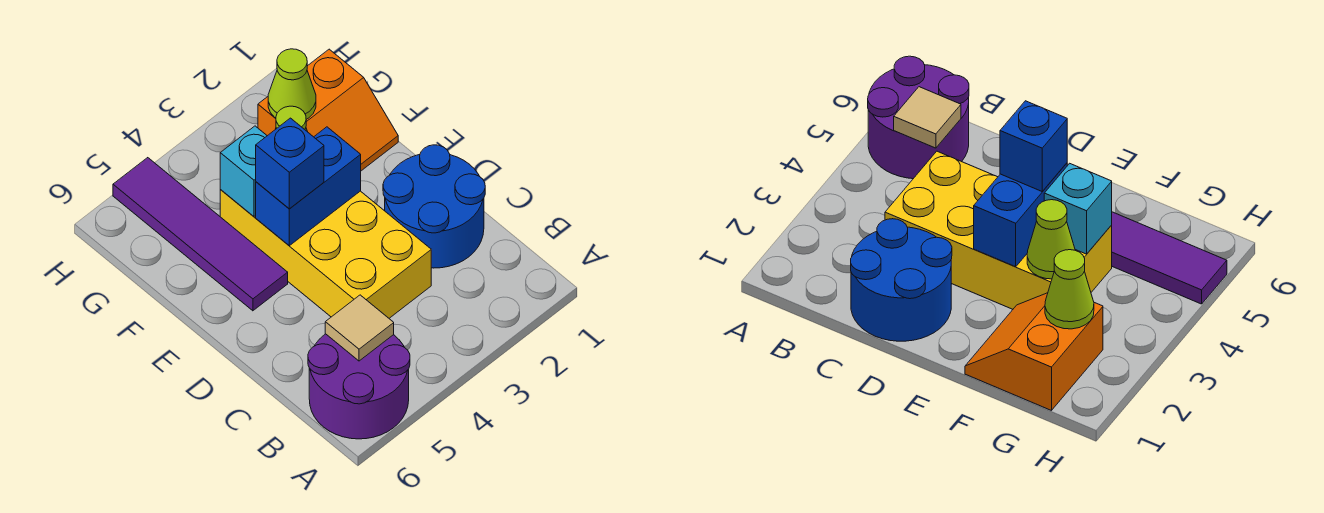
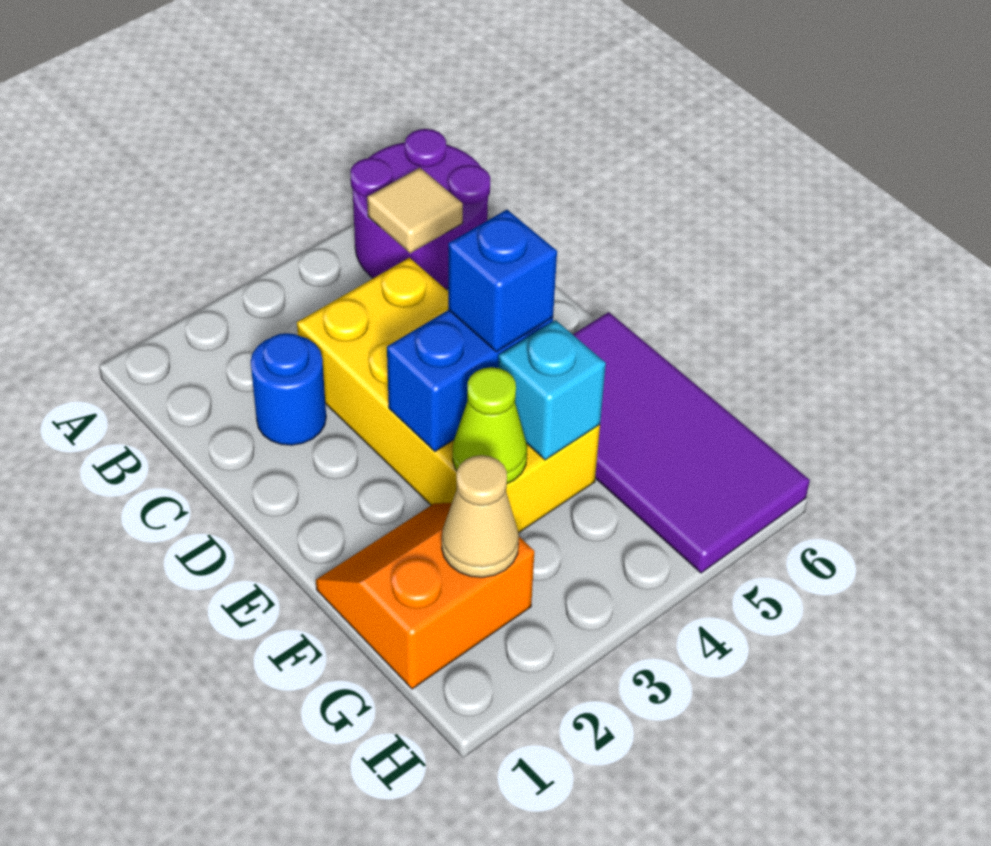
blue round brick C1:D2 level 1 -> blue round brick C2 level 1
purple tile E5:H5 level 1 -> purple tile E5:H6 level 1
lime cone G2 level 2 -> tan cone G2 level 2

